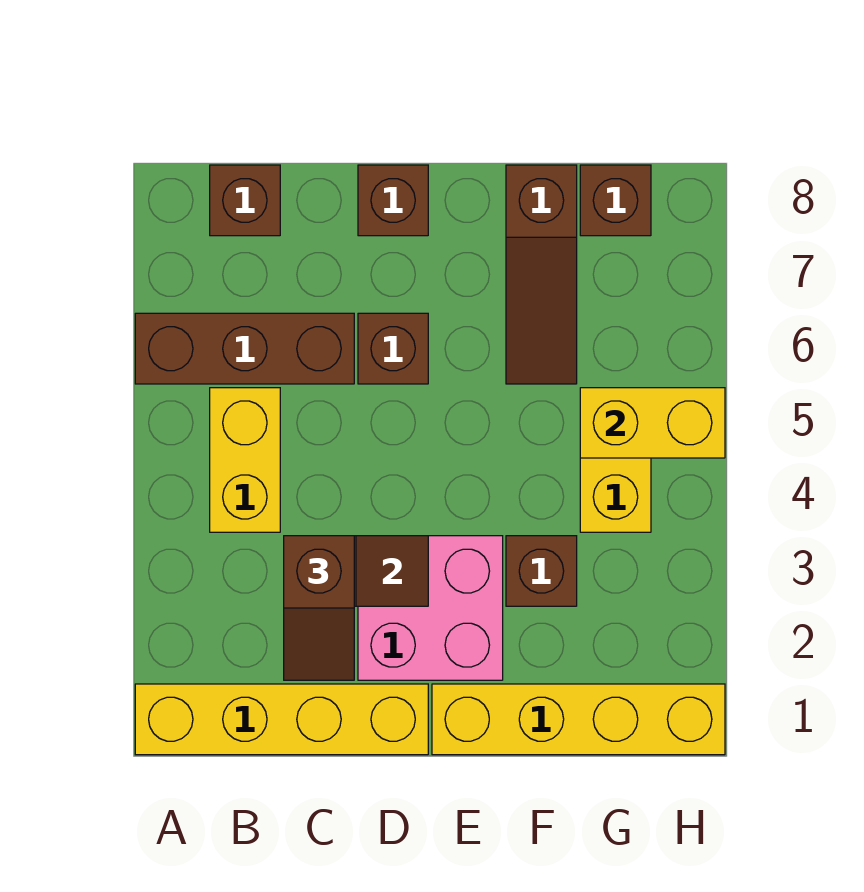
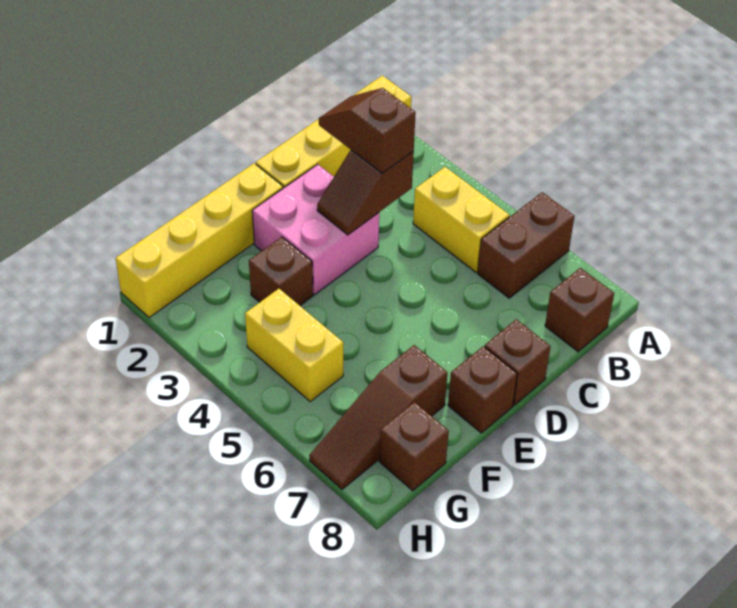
brown brick A6:C6 level 1 -> brown brick A6:B6 level 1
brown brick D6 level 1 -> brown brick E8 level 1
brown slope F6:F8 level 1 top 8 -> brown slope F7:H7 level 1 top F
yellow brick G5:H5 level 2 -> none

